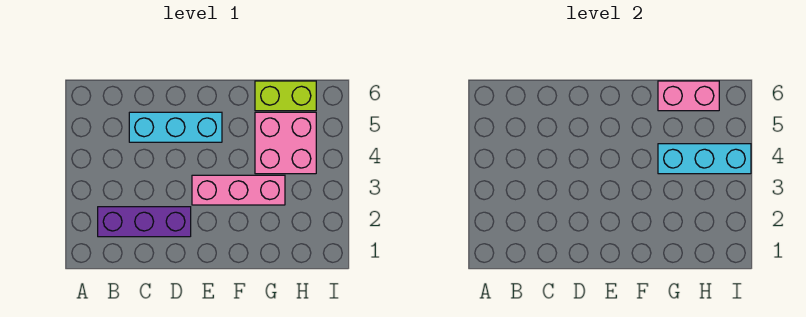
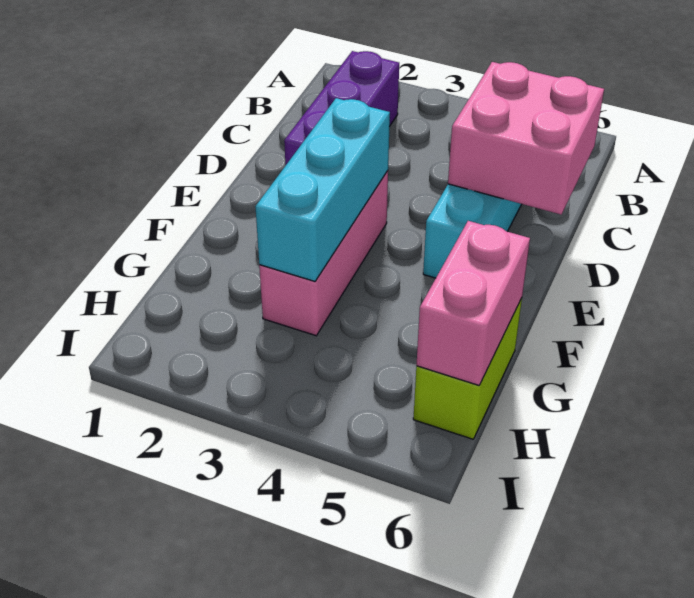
pink brick G4:H5 level 1 -> pink brick C5:D6 level 2
cyan brick G4:I4 level 2 -> cyan brick E3:G3 level 2

